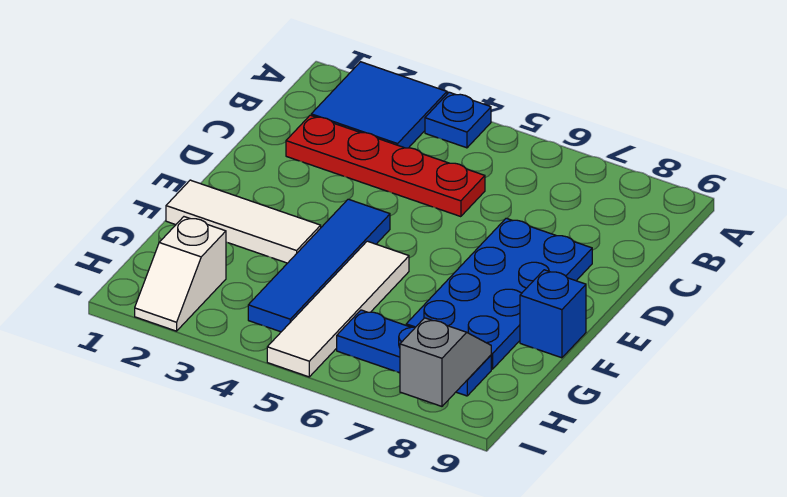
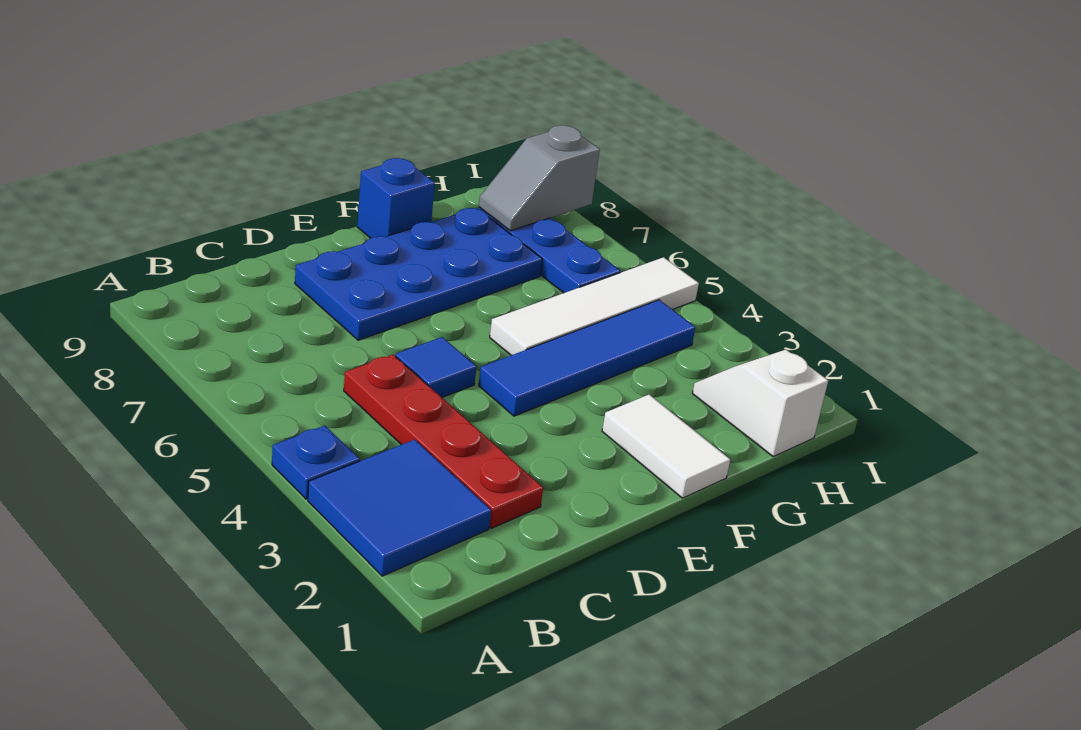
none -> blue tile D5 level 1
white tile F1:F3 level 1 -> white tile F1:F2 level 1
white slope H2:I2 level 1 top H -> white slope H1:H2 level 1 top 1

